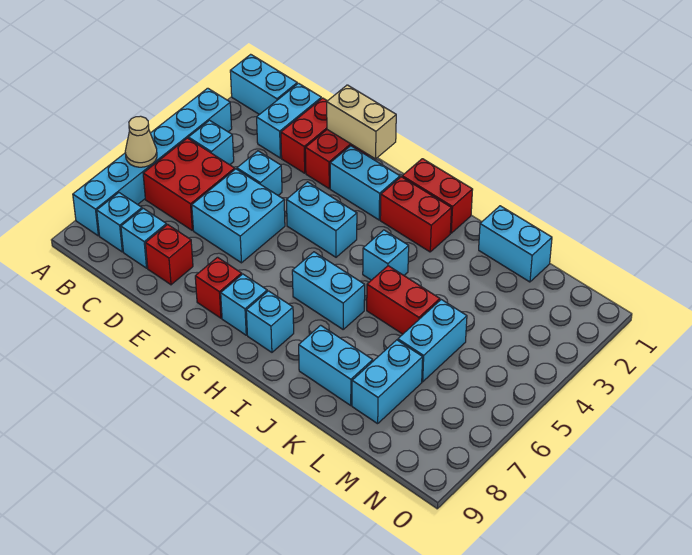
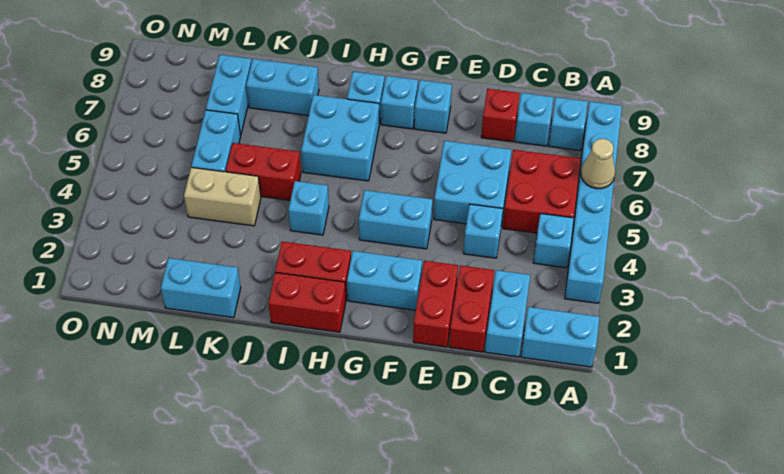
tan brick E1:F1 level 2 -> tan brick K4:L4 level 1
red brick F8 level 1 -> cyan brick F8 level 1
cyan brick H6:I6 level 1 -> cyan brick H6:I7 level 1

